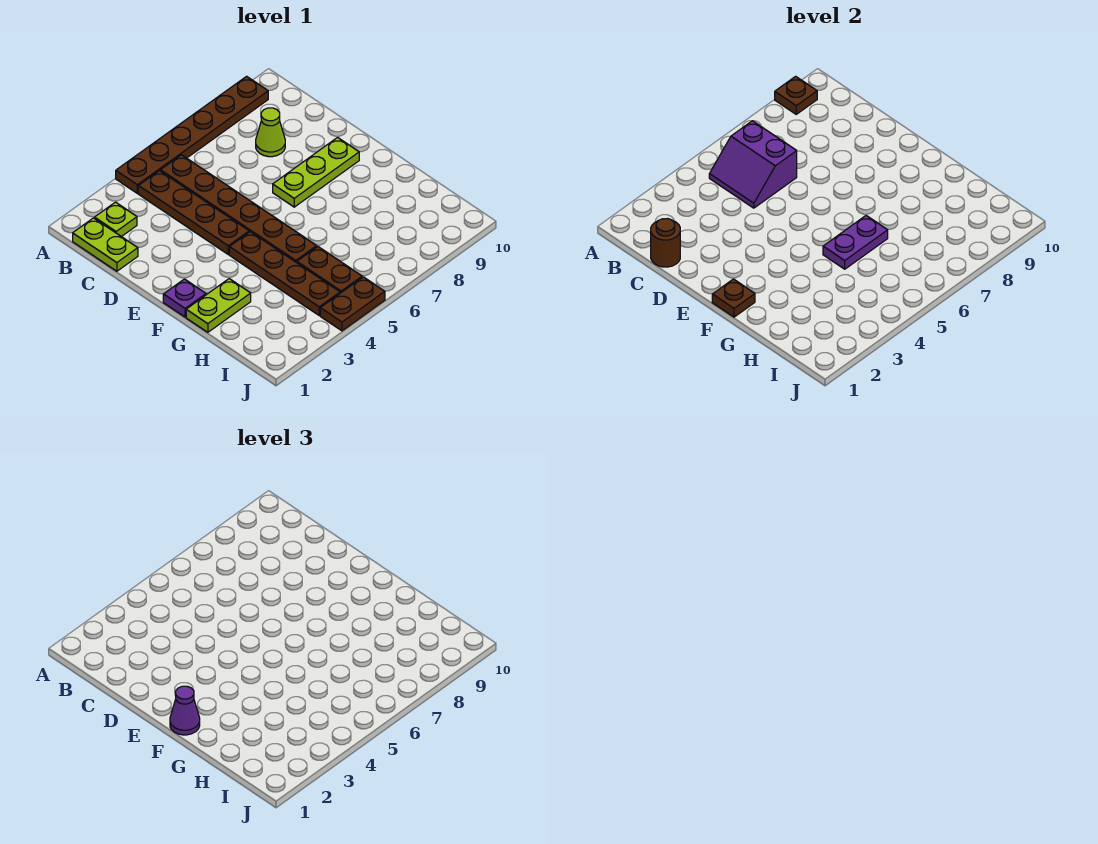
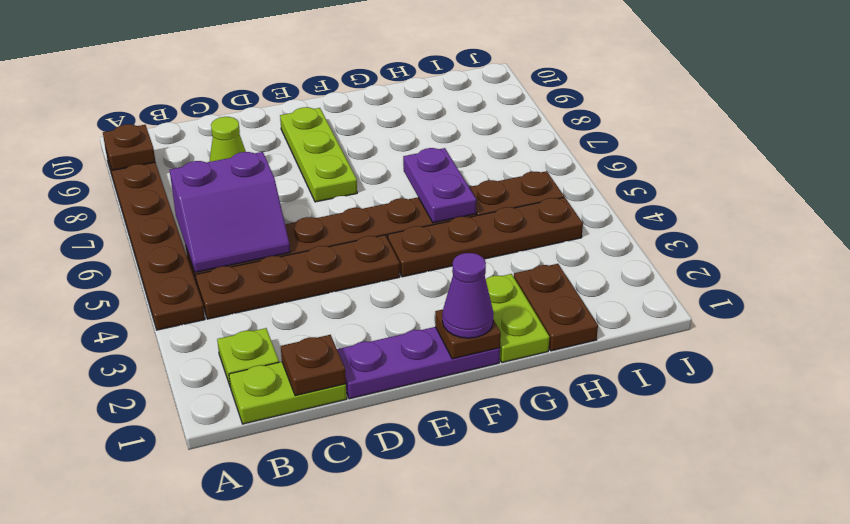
brown round brick C1 level 2 -> brown plate C1 level 2
purple plate F1 level 1 -> purple plate D1:F1 level 1
brown plate J4:J5 level 1 -> brown plate H1:H2 level 1

